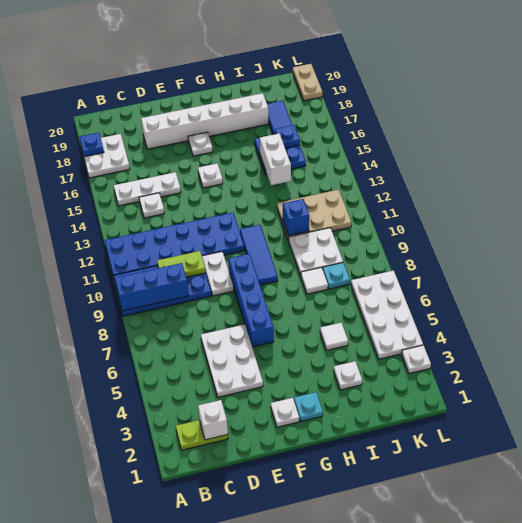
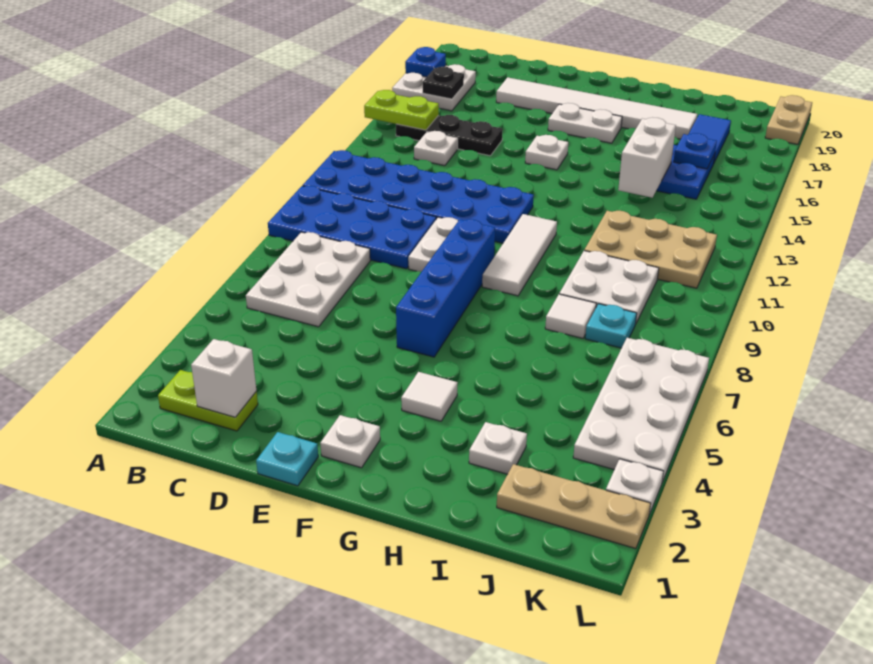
blue brick A9:C9 level 2 -> none
white plate B15:D15 level 1 -> black plate B15:D15 level 1
none -> black plate B17 level 2
lime plate C10:D10 level 2 -> lime plate A15:B15 level 2
white plate D4:E6 level 1 -> white plate B6:C8 level 1
white brick D18:I18 level 1 -> white tile D18:I18 level 1
white plate F17 level 1 -> white plate F17:G17 level 1
cyan plate G2 level 1 -> cyan plate E1 level 1
blue tile G9:G11 level 1 -> white tile G9:G11 level 1
white tile I5 level 1 -> white tile G4 level 1
blue brick I11 level 2 -> none
none -> tan plate J2:L2 level 1

